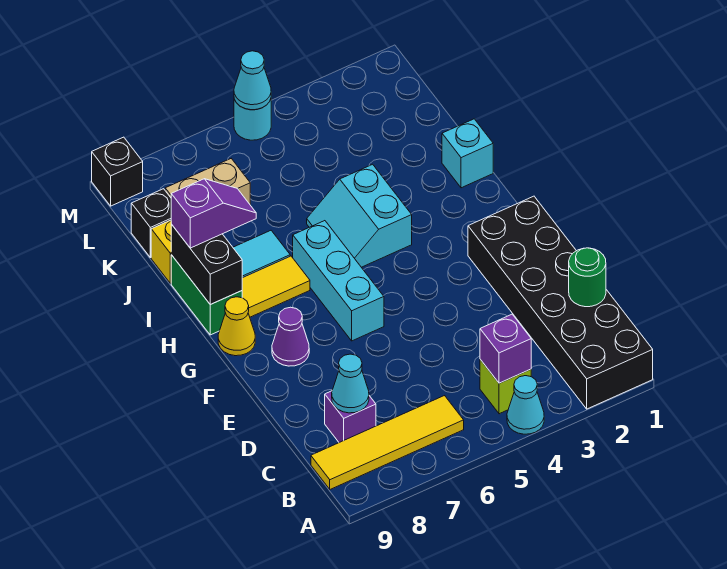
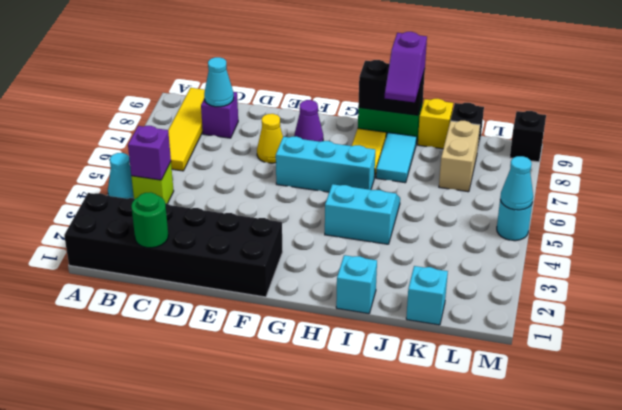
yellow cone G9 level 1 -> yellow cone E7 level 1
none -> cyan brick K1 level 1

